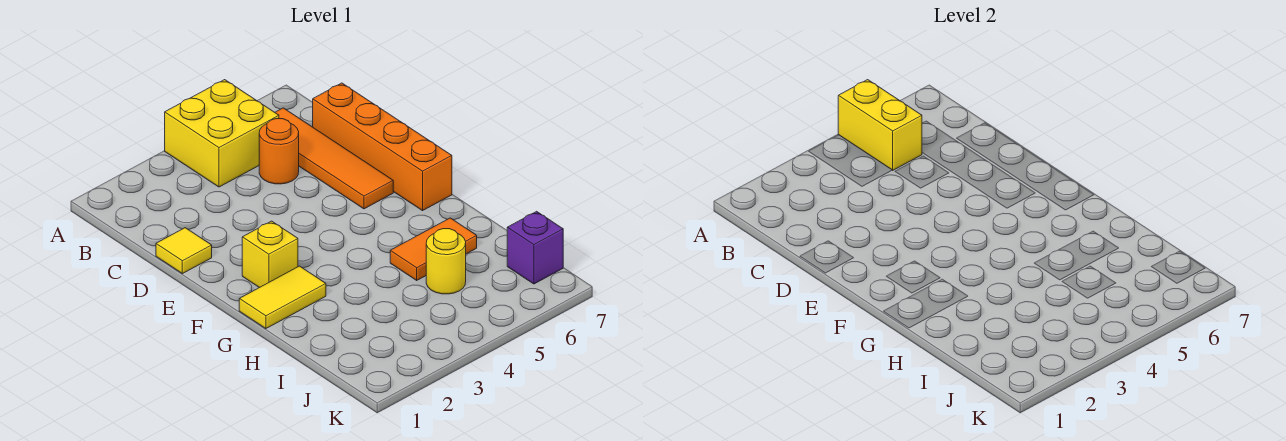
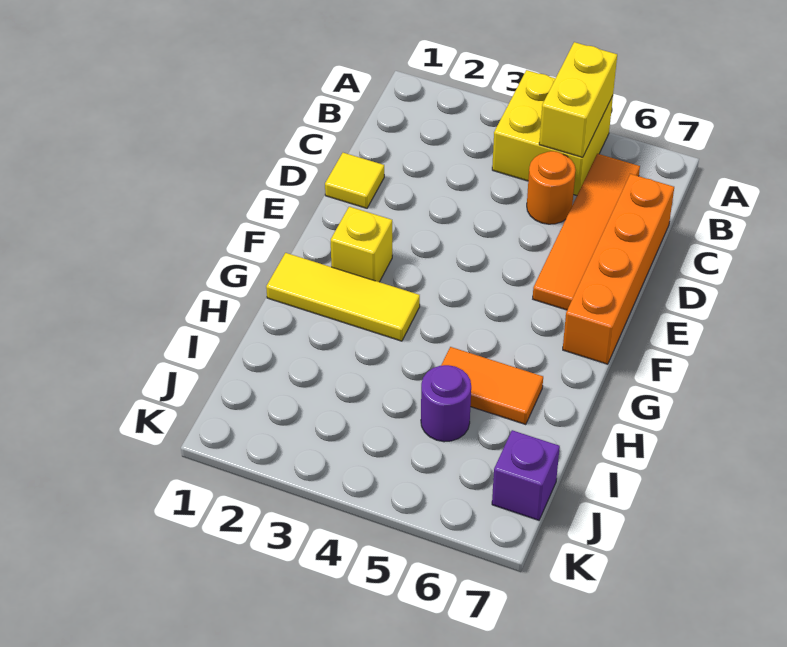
yellow tile G1:G2 level 1 -> yellow tile G1:G3 level 1
yellow round brick I5 level 1 -> purple round brick I5 level 1

